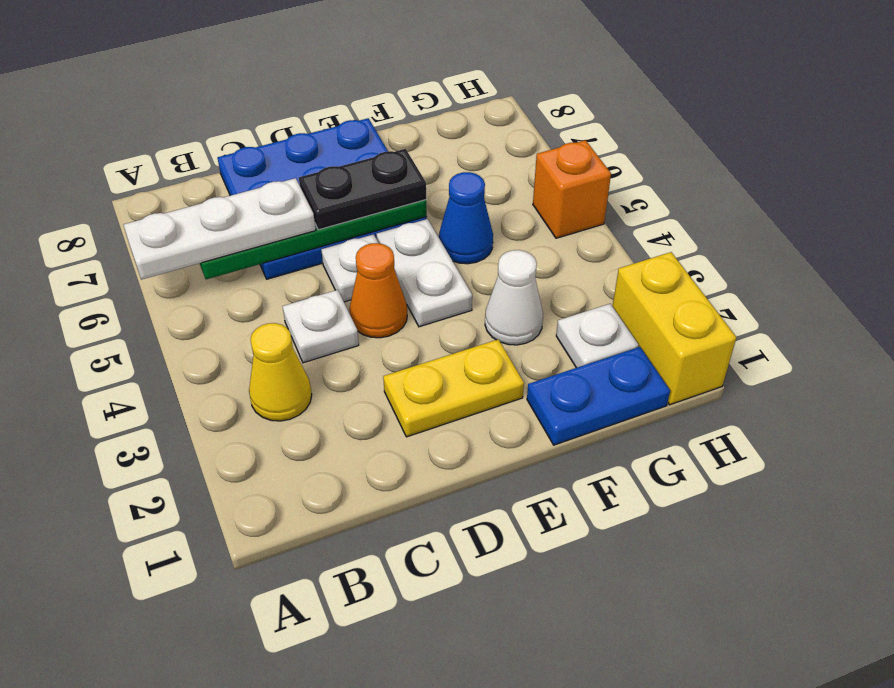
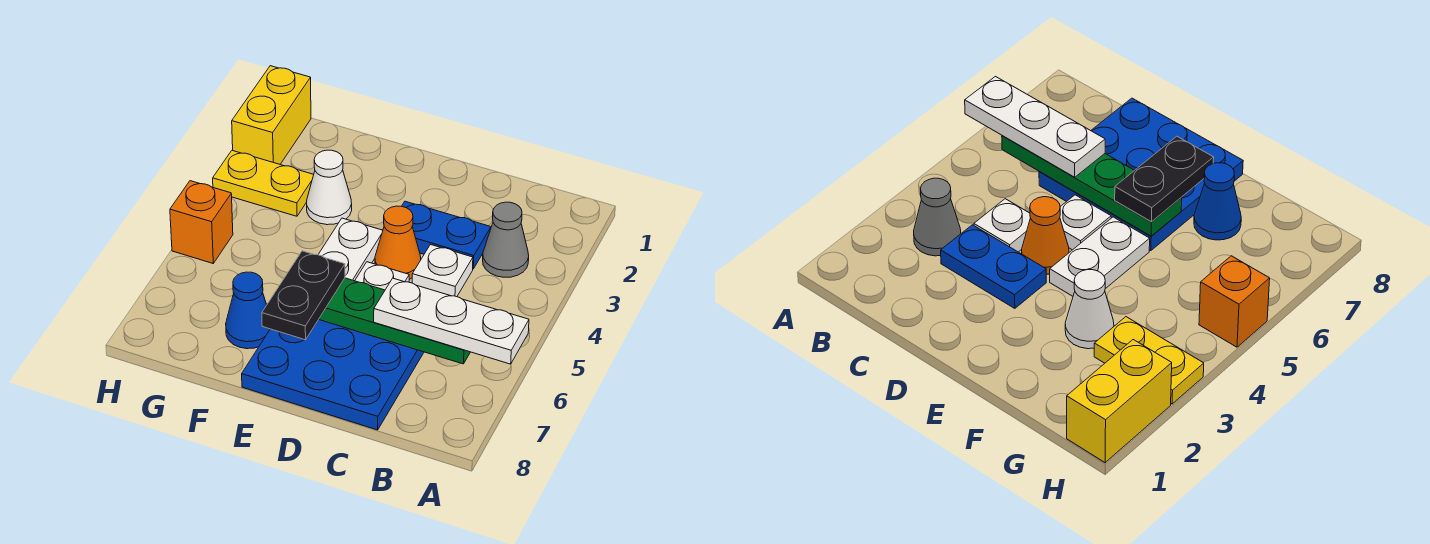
yellow cone B3 level 1 -> grey cone B3 level 1
yellow plate D2:E2 level 1 -> yellow plate G3:H3 level 1
black plate D6:E6 level 3 -> black plate E6:E7 level 3
blue plate F1:G1 level 1 -> blue plate C3:D3 level 1
blue cone F5 level 1 -> blue cone F7 level 1
white plate G2 level 1 -> none

